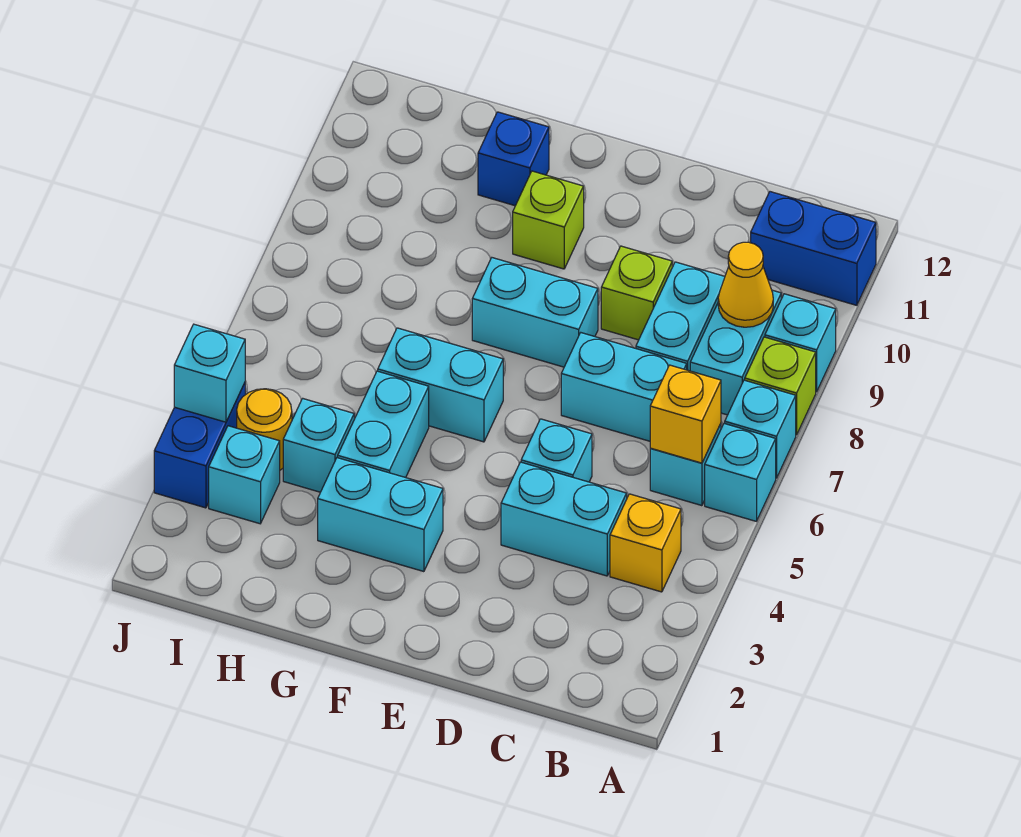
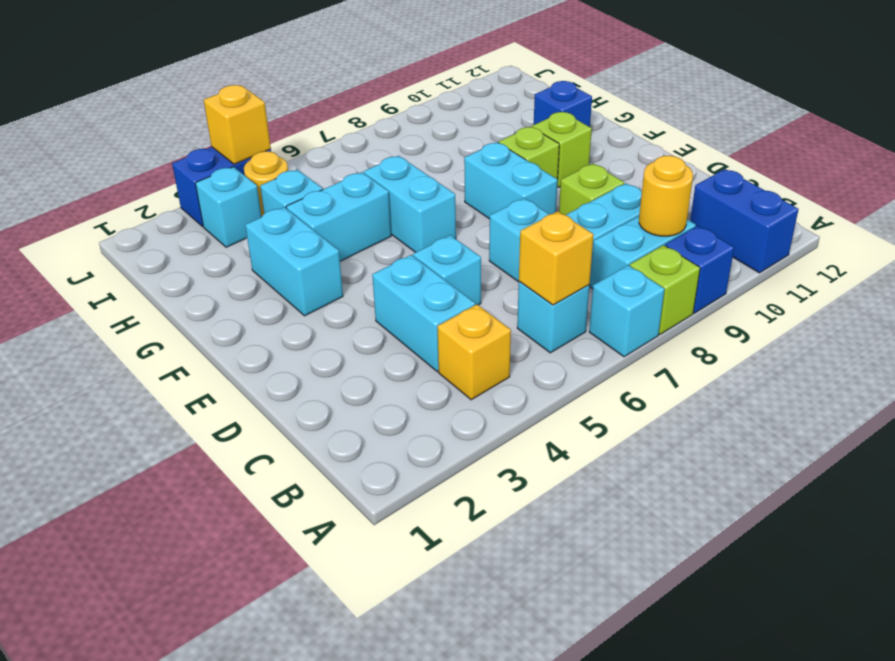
cyan brick A6 level 1 -> none
cyan brick A9 level 1 -> blue brick A9 level 1
yellow cone B9 level 2 -> yellow round brick B9 level 2
none -> lime brick F9 level 1
cyan brick J4 level 2 -> yellow brick J4 level 2

